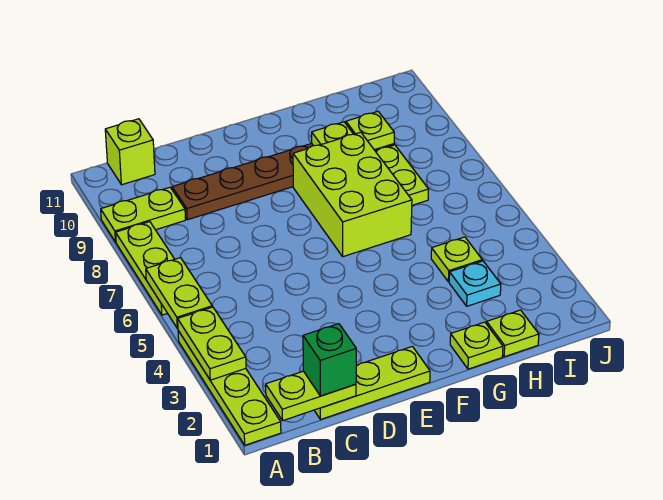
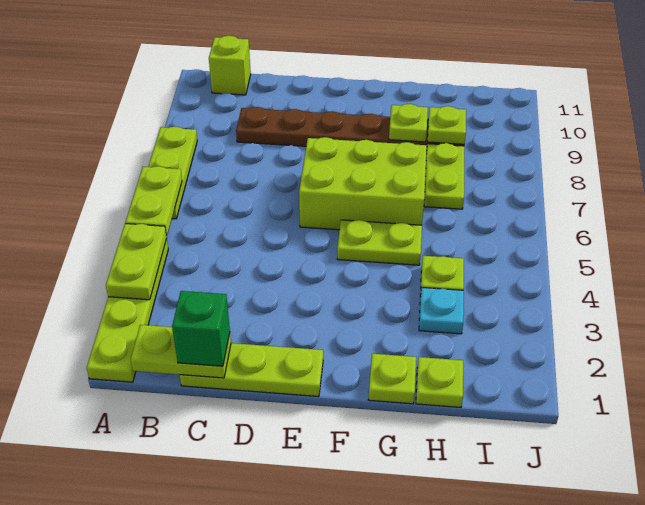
lime plate A9:B9 level 1 -> lime plate F5:G5 level 1
lime brick F6:G8 level 1 -> lime brick E6:G7 level 1

